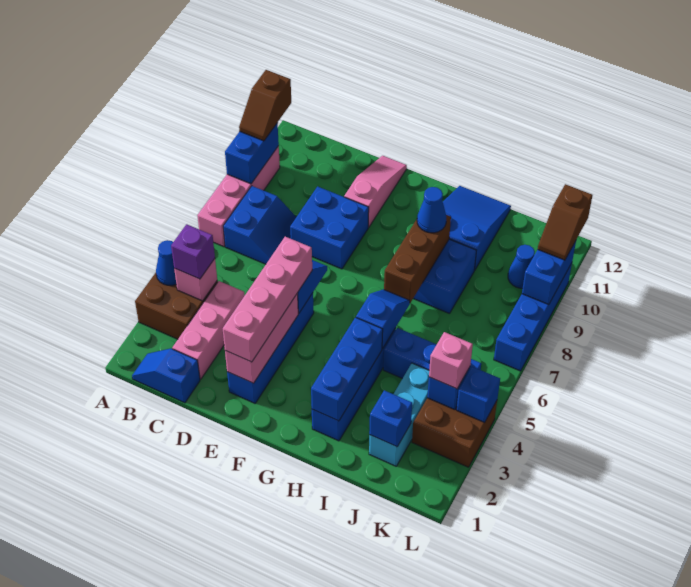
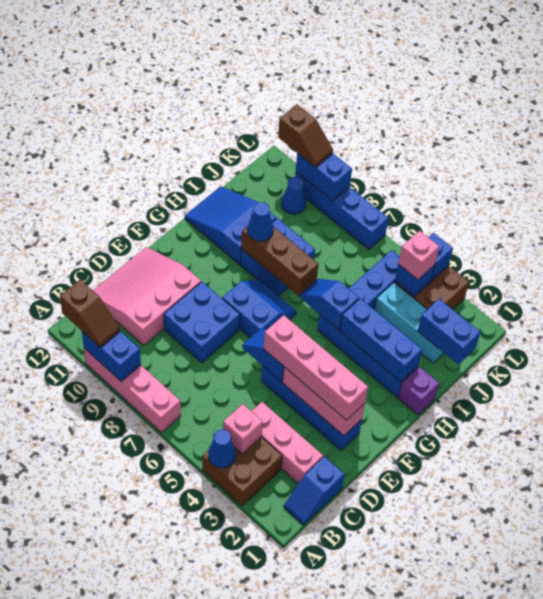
purple brick B4 level 3 -> purple brick H1 level 1
blue slope B7:C8 level 1 top B -> blue slope F7:G8 level 1 top F
pink slope E10:E12 level 1 top 10 -> pink slope C10:E12 level 1 top 10
blue brick J2 level 2 -> blue brick J1:J2 level 2

